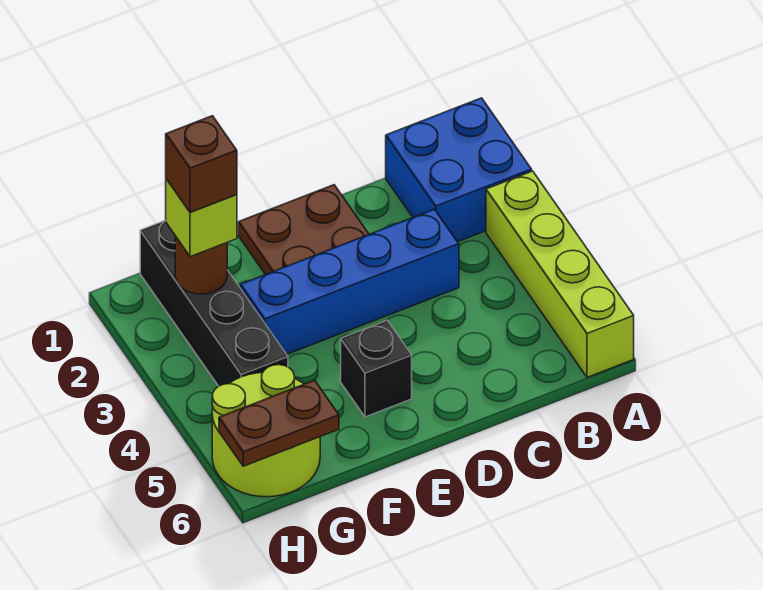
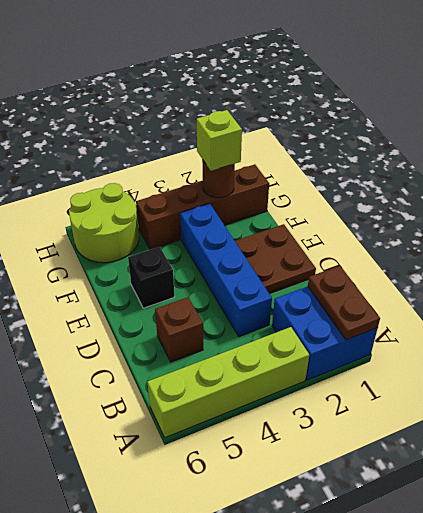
black brick G1:G4 level 1 -> brown brick G1:G4 level 1
brown brick G2 level 4 -> brown brick C5 level 1
brown plate G6:H6 level 2 -> brown plate A1:B1 level 2

